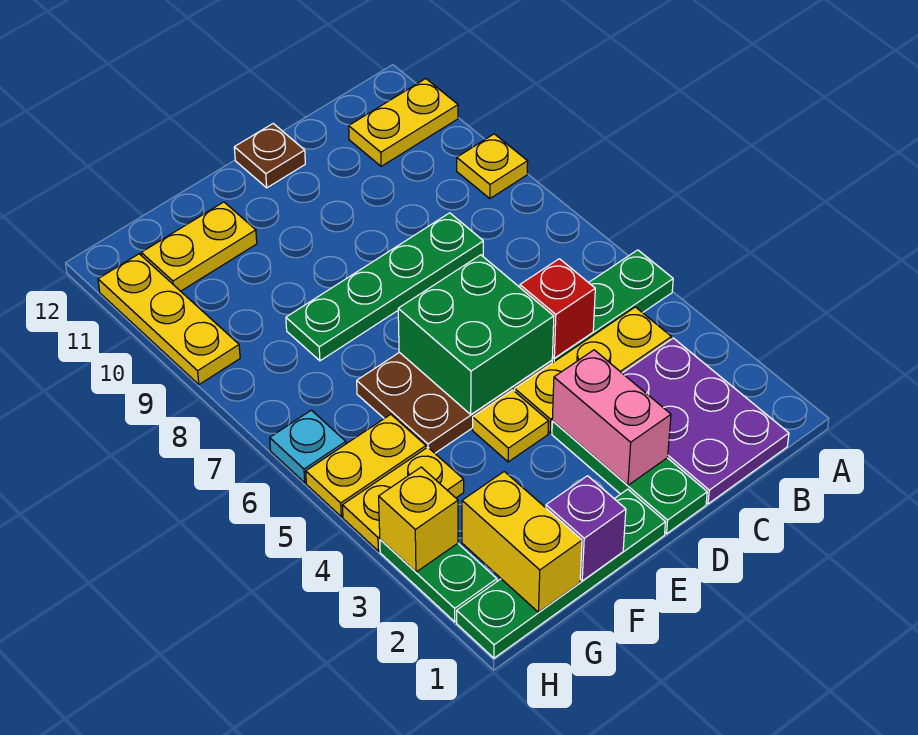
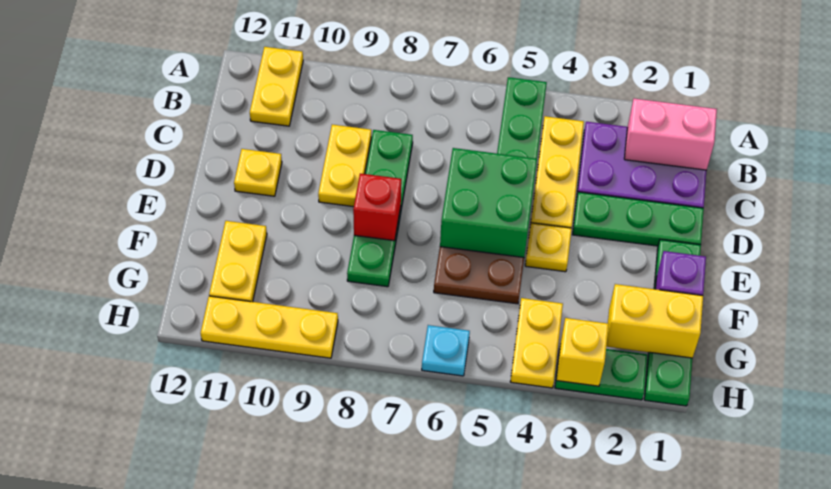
yellow plate A9 level 1 -> yellow plate D11 level 1
red brick C5 level 2 -> red brick E8 level 2
pink brick D2:D3 level 2 -> pink brick B1:B2 level 2
brown plate D12 level 1 -> none
yellow plate G5:H5 level 1 -> yellow plate C9:D9 level 1

